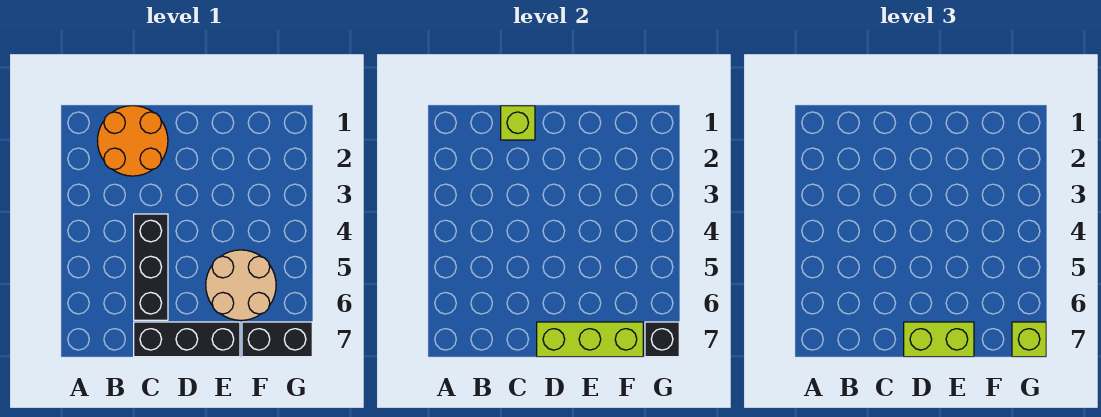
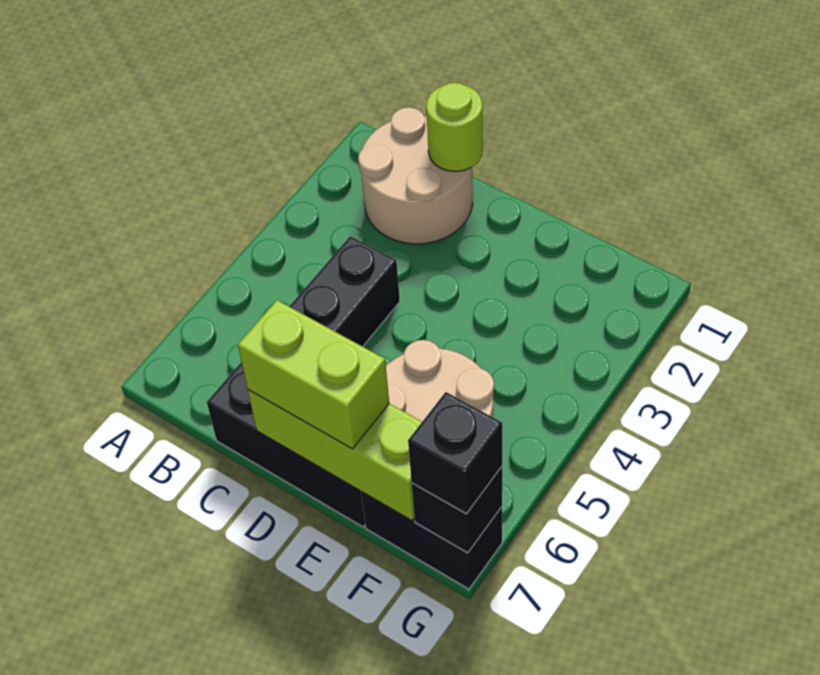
orange round brick B1:C2 level 1 -> tan round brick B1:C2 level 1
lime brick C1 level 2 -> lime round brick C1 level 2
lime brick G7 level 3 -> black brick G7 level 3

